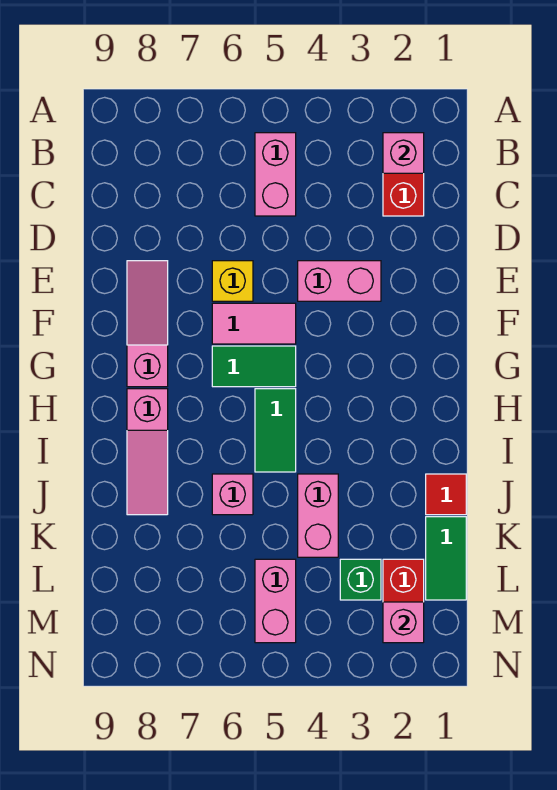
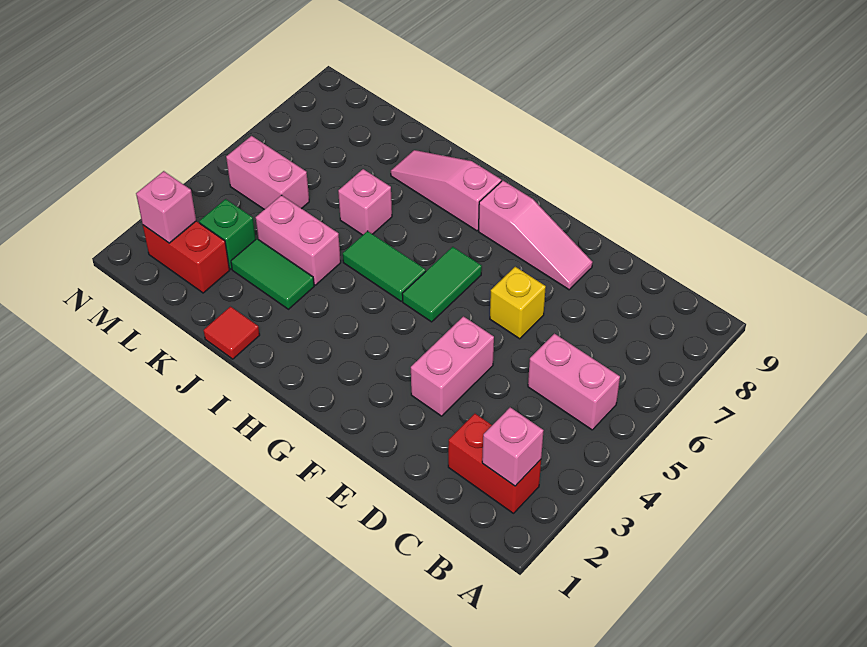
pink tile F5:F6 level 1 -> none
green tile K1:L1 level 1 -> green tile J3:K3 level 1

